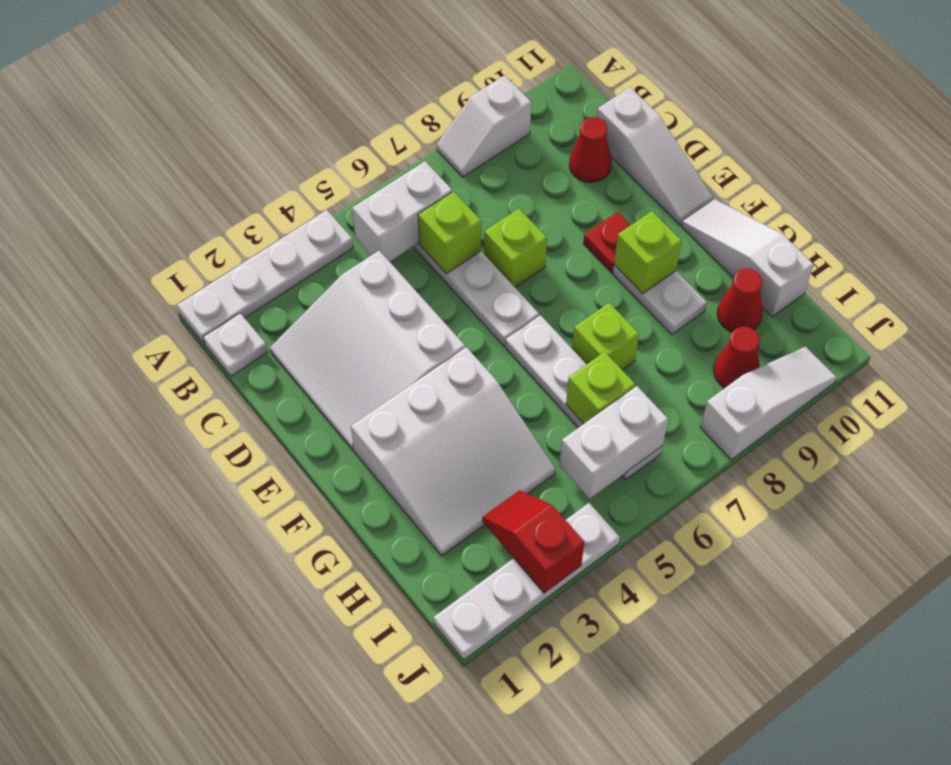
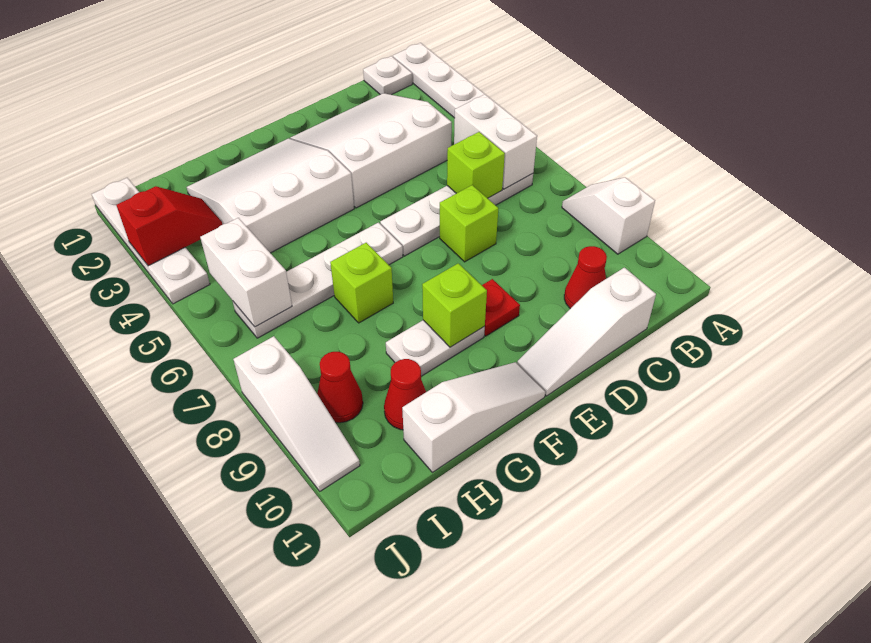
white slope F2:H4 level 1 top F -> white slope F2:H4 level 1 top 4
lime brick H6 level 2 -> none

